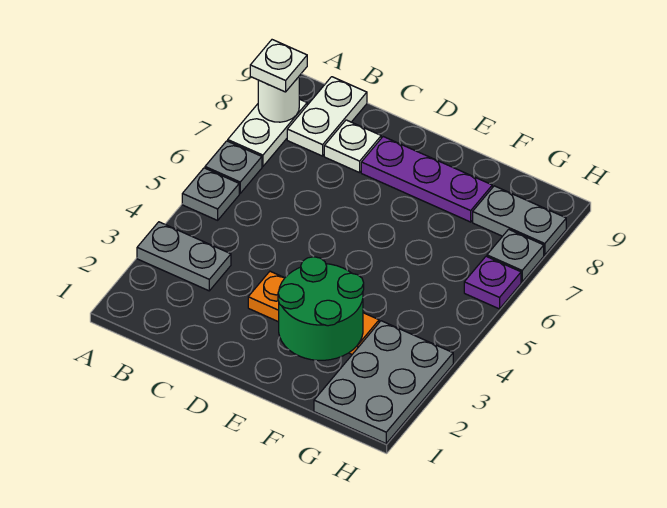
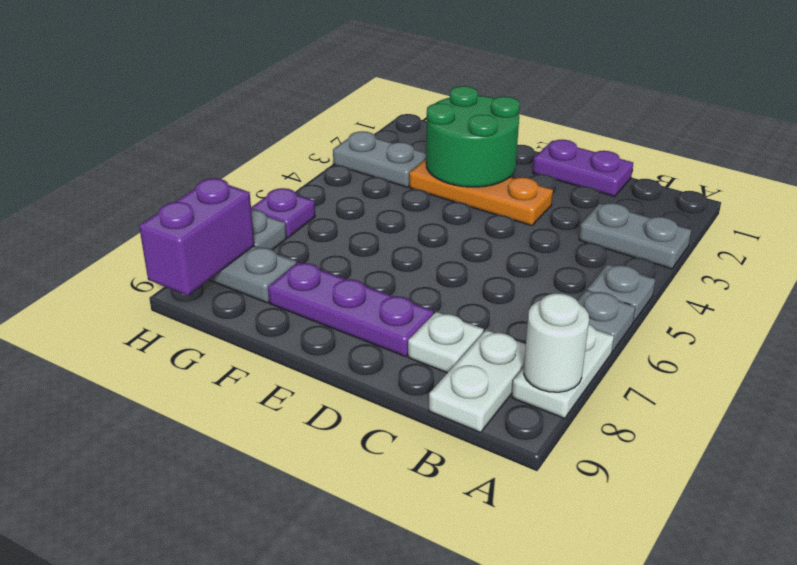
white plate A8 level 3 -> none
none -> purple plate C1:D1 level 1
grey plate G1:H3 level 1 -> grey plate G3:H3 level 1
none -> purple brick H8:H9 level 2

